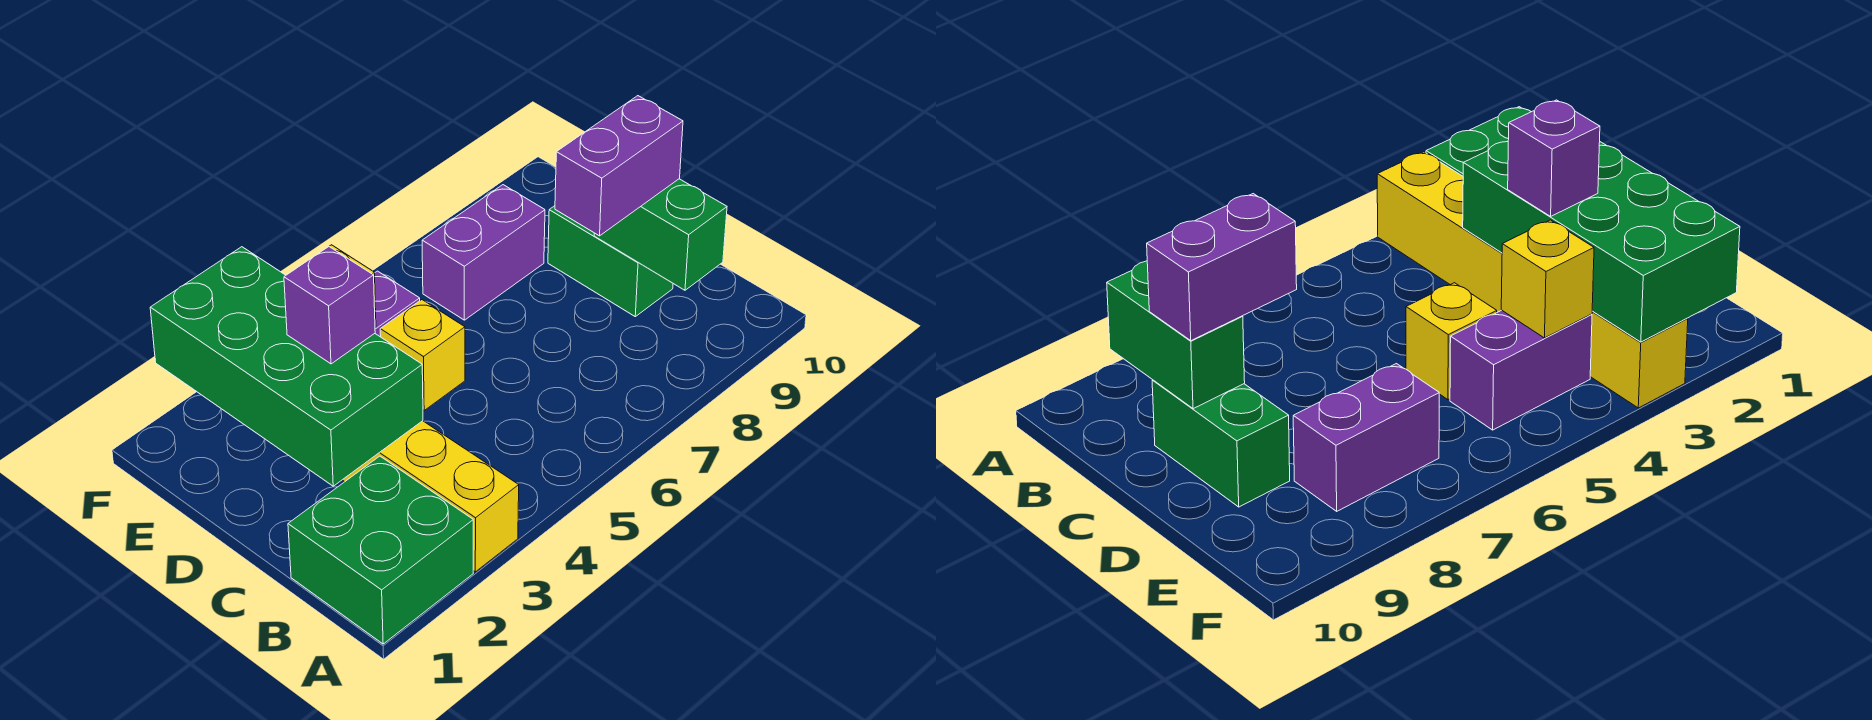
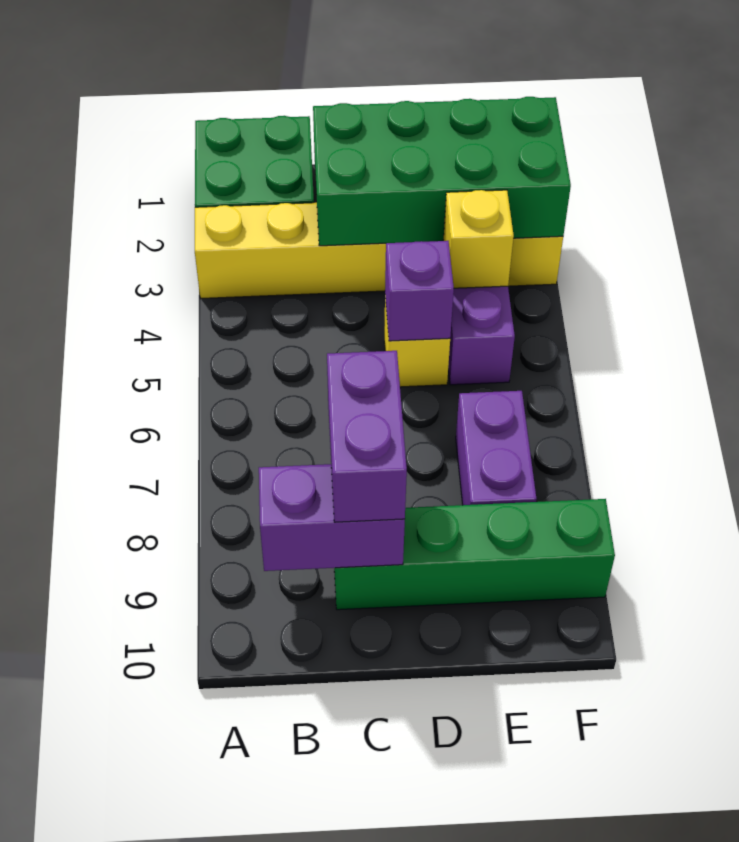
green brick B9:C9 level 2 -> purple brick B9:C9 level 2
green brick C9:D9 level 1 -> green brick C9:F9 level 1
purple brick D3 level 3 -> purple brick D5 level 2

